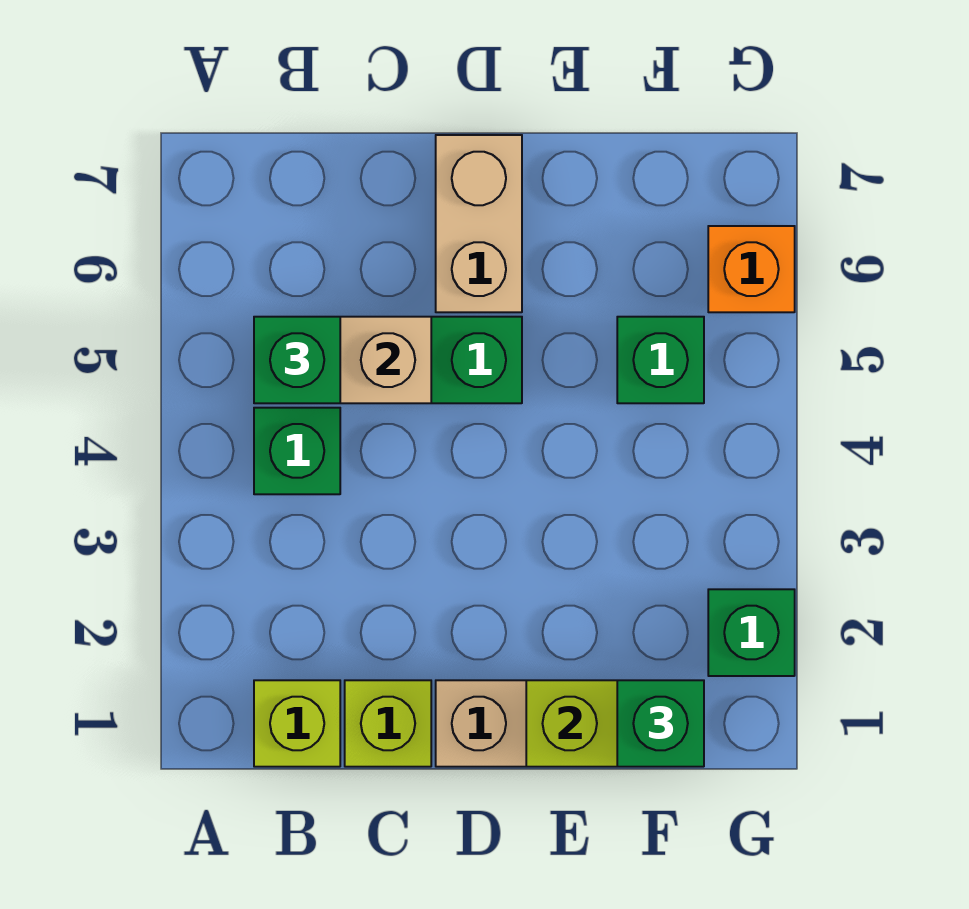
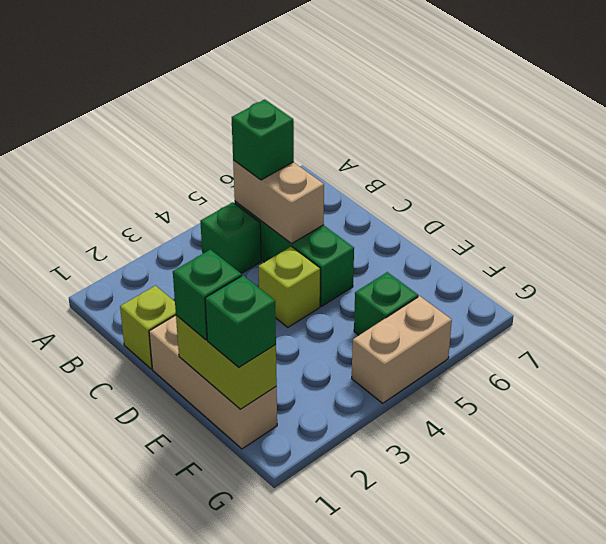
lime brick B1 level 1 -> lime brick D4 level 1
tan brick D6:D7 level 1 -> tan brick G4:G5 level 1
green brick G2 level 1 -> green brick E1 level 3
orange brick G6 level 1 -> none

